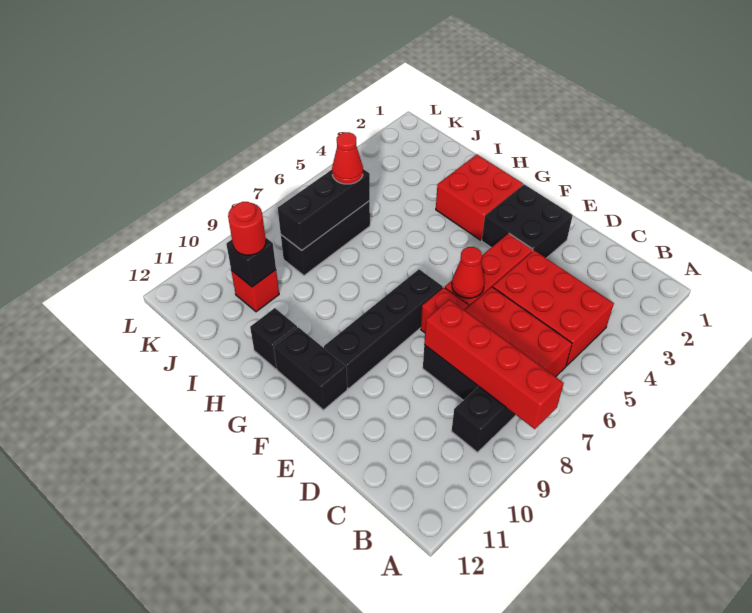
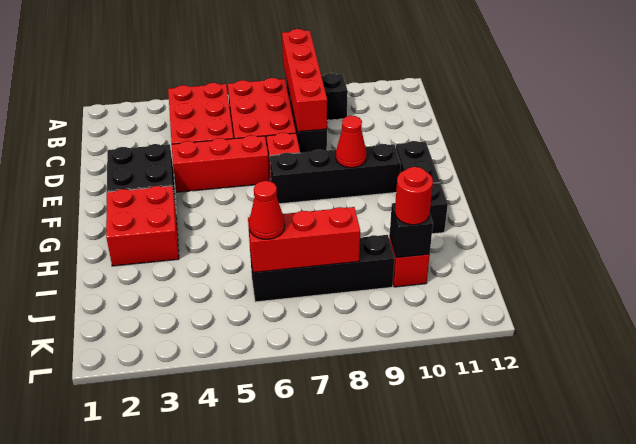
red cone E6 level 2 -> red cone F9 level 2
black brick J6:J8 level 1 -> black brick J6:J9 level 1
black brick J6:J8 level 2 -> red brick J6:J8 level 2

